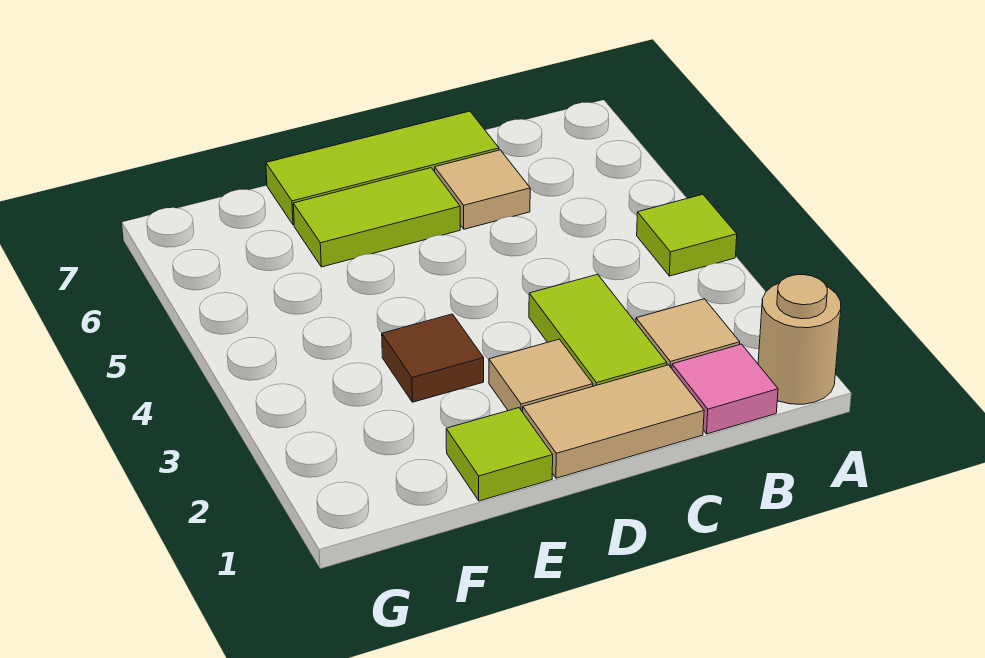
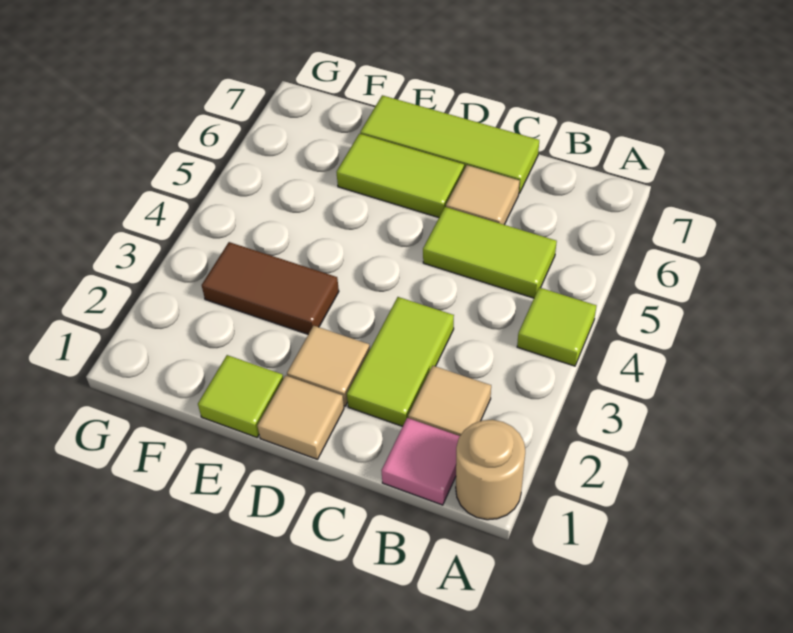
none -> lime tile B5:C5 level 1
tan tile C1:D1 level 1 -> tan tile D1 level 1
brown tile E3 level 1 -> brown tile E3:F3 level 1

